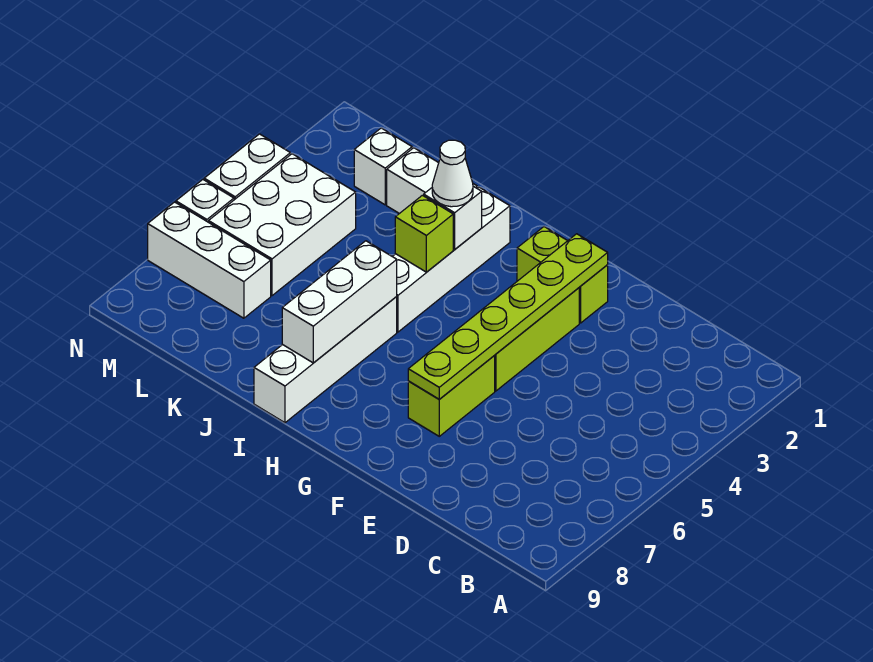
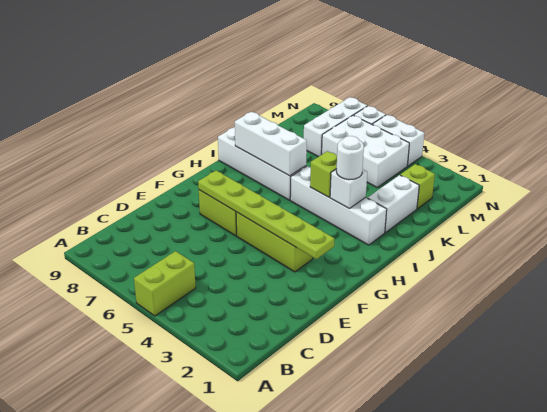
lime brick F2:G2 level 1 -> lime brick A5:B5 level 1
white cone I3 level 3 -> white round brick I3 level 3
white brick L2 level 1 -> lime brick L2 level 1

